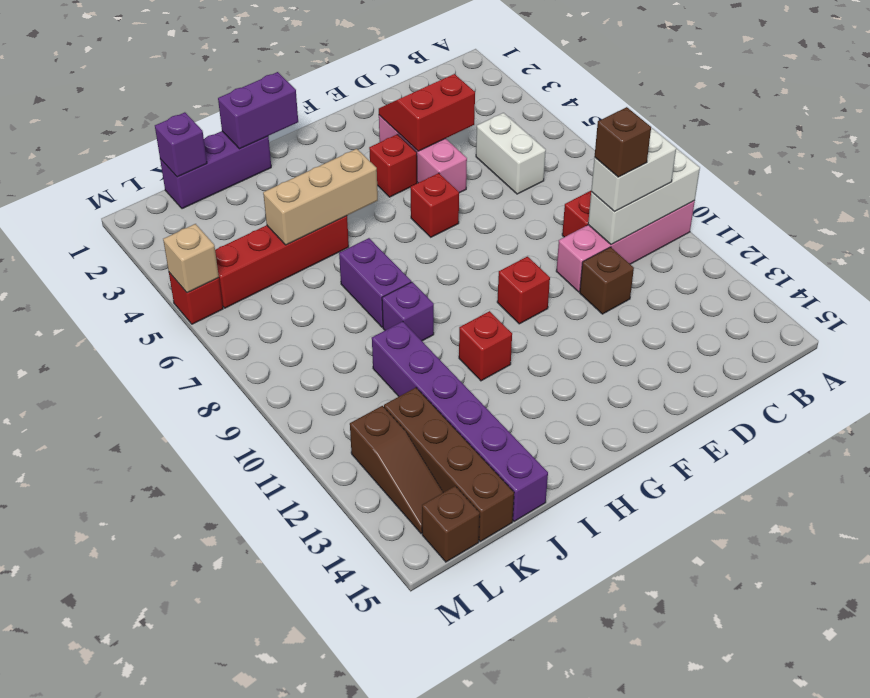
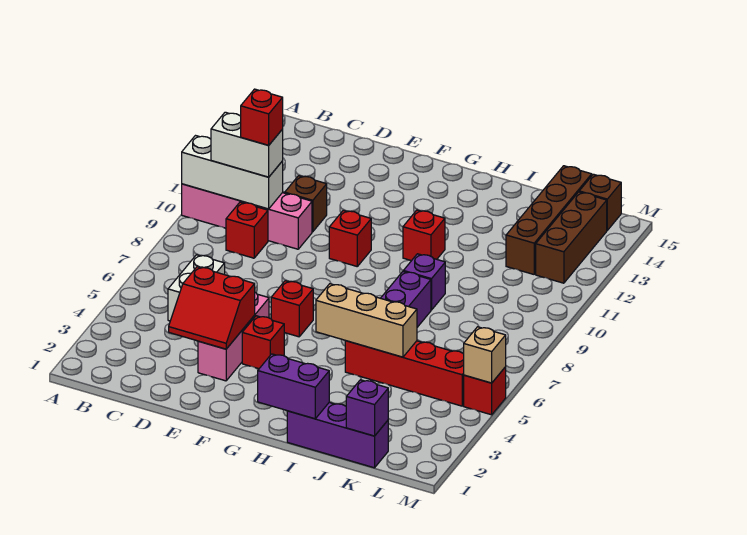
brown brick C10 level 4 -> red brick C10 level 4
purple brick J10:J15 level 1 -> none
brown slope L12:L14 level 1 top 12 -> brown brick L12:L14 level 1

